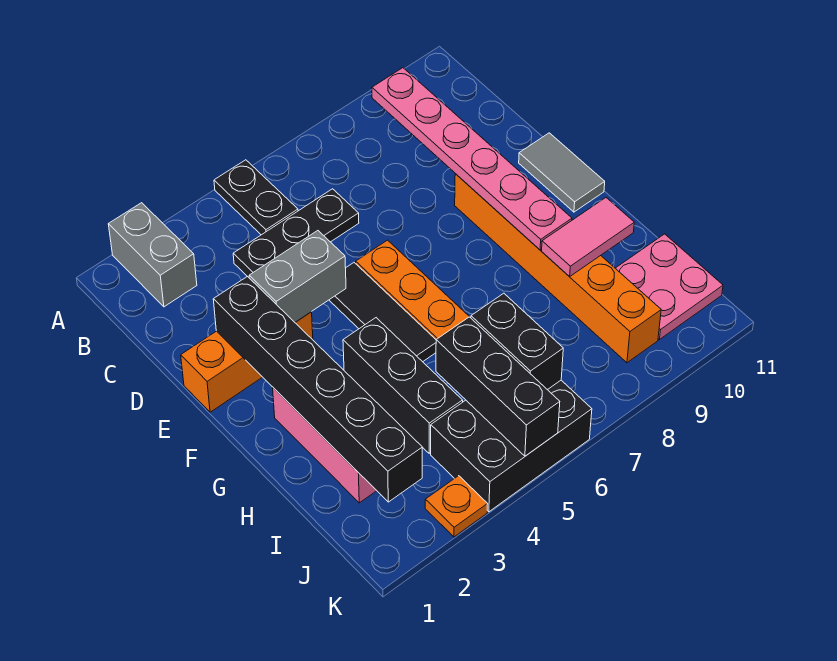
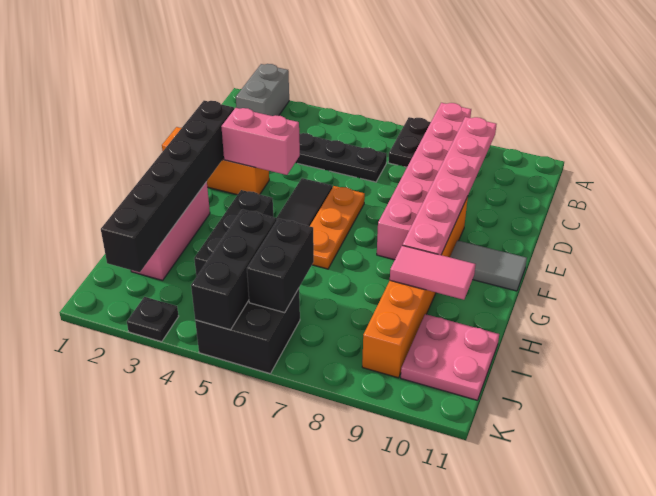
black plate A5:B5 level 1 -> black plate A7:B7 level 1
none -> pink brick A8:F8 level 1
grey brick E3:E4 level 2 -> pink brick E3:E4 level 2
grey tile E11:F11 level 1 -> grey tile F10:F11 level 1
black brick J4:K6 level 1 -> black brick J5:K6 level 1
orange plate K3 level 1 -> black plate K3 level 1

